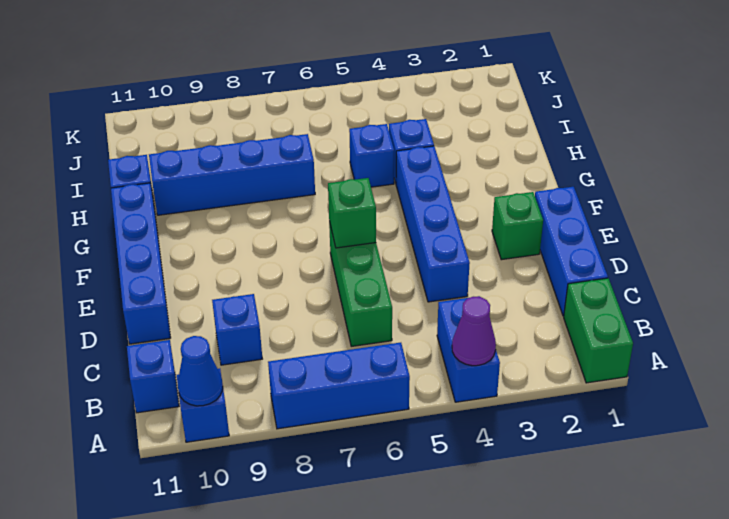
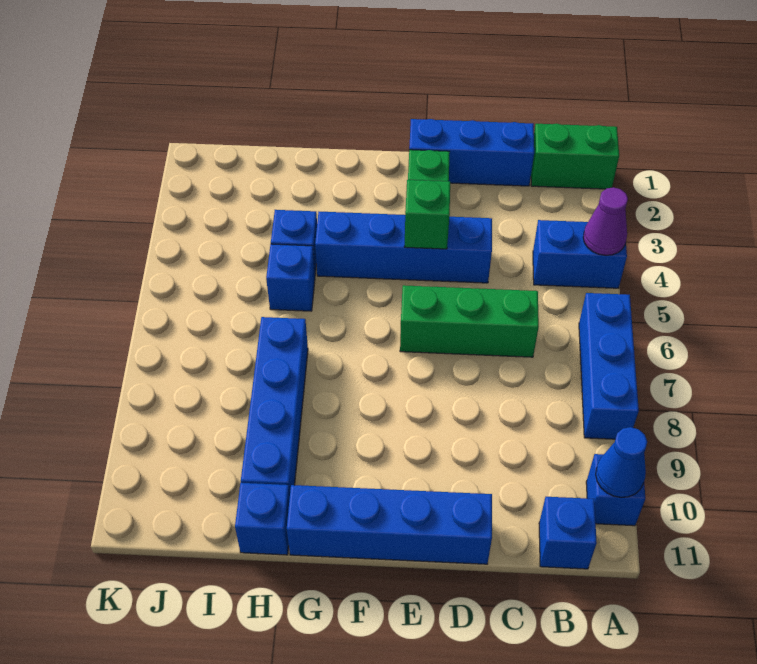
blue brick C9 level 1 -> none
green brick E6 level 2 -> green brick E4 level 2

